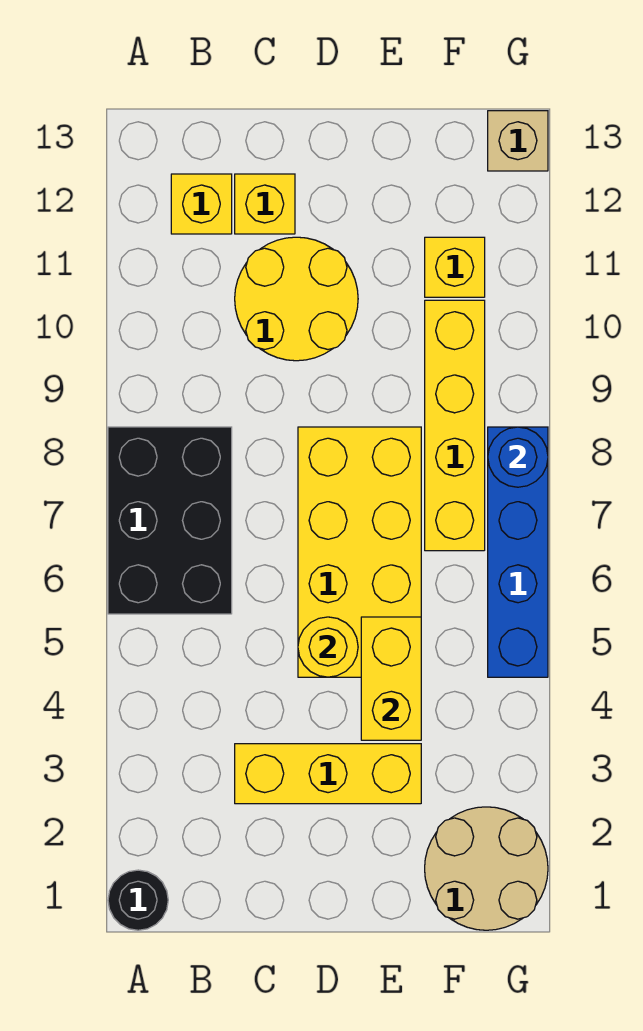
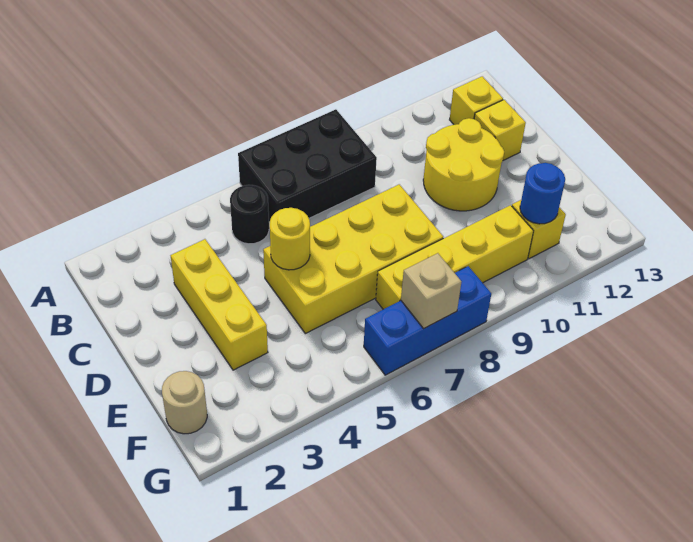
black round brick A1 level 1 -> black round brick B5 level 1
yellow brick E4:E5 level 2 -> none
tan round brick F1:G2 level 1 -> tan round brick F1 level 1
blue brick G5:G8 level 1 -> blue brick G6:G8 level 1
blue round brick G8 level 2 -> blue round brick F11 level 2
tan brick G13 level 1 -> tan brick G7 level 2

